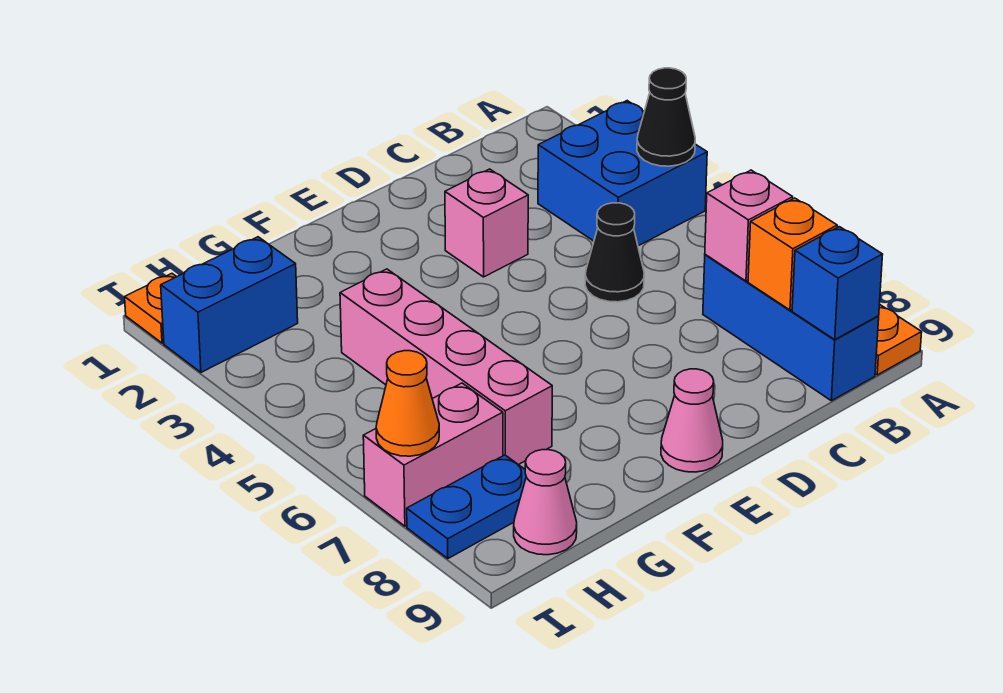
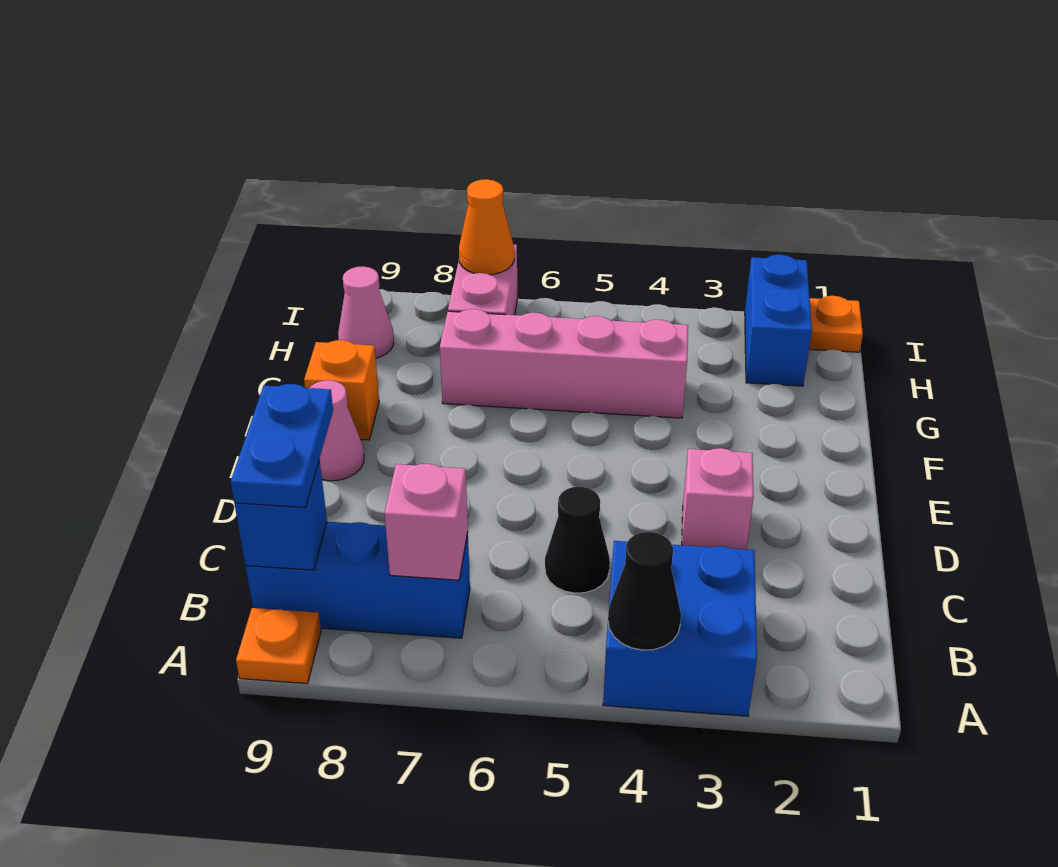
orange brick B8 level 2 -> orange brick F9 level 1
blue plate H8:I8 level 1 -> blue plate B9:C9 level 3

